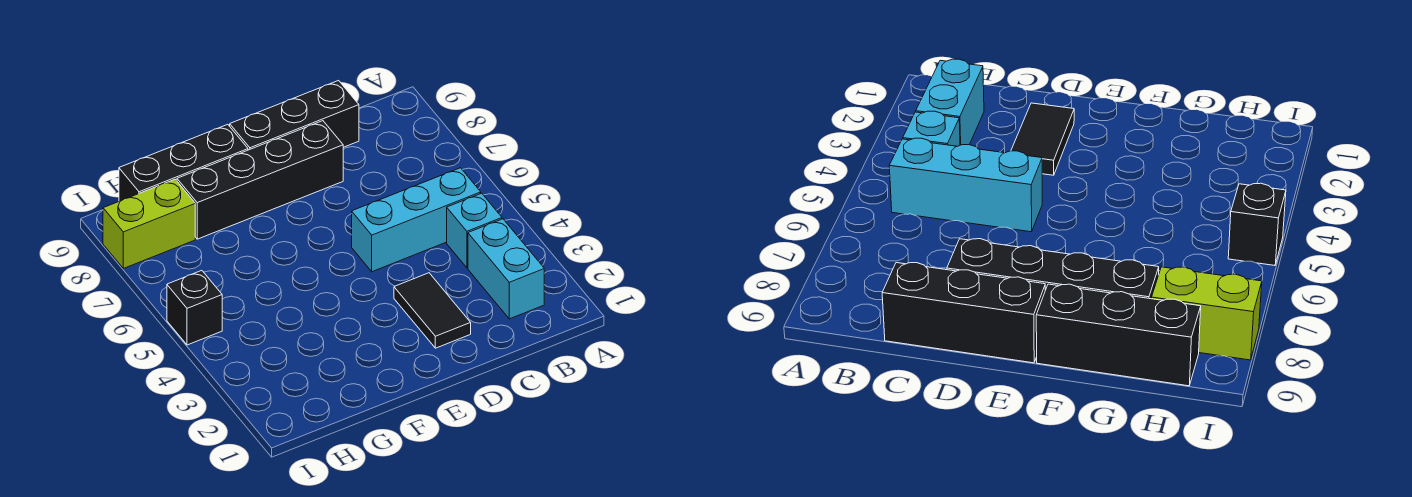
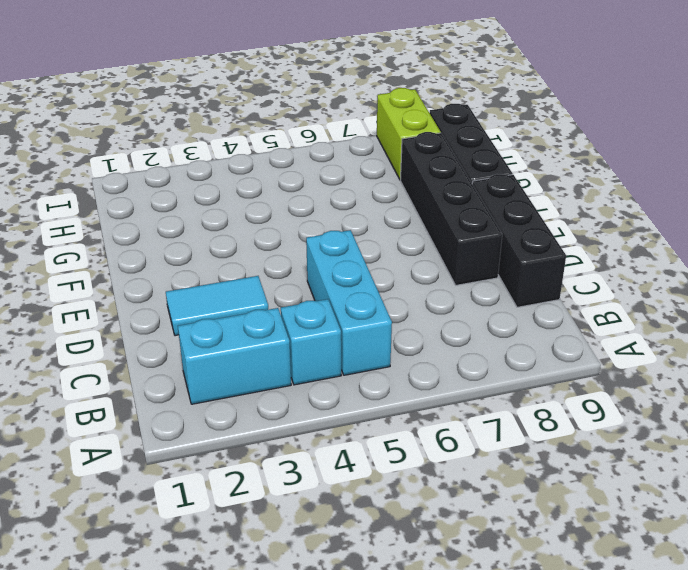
black tile D2:D3 level 1 -> cyan tile D2:D3 level 1
black brick I5 level 1 -> none

